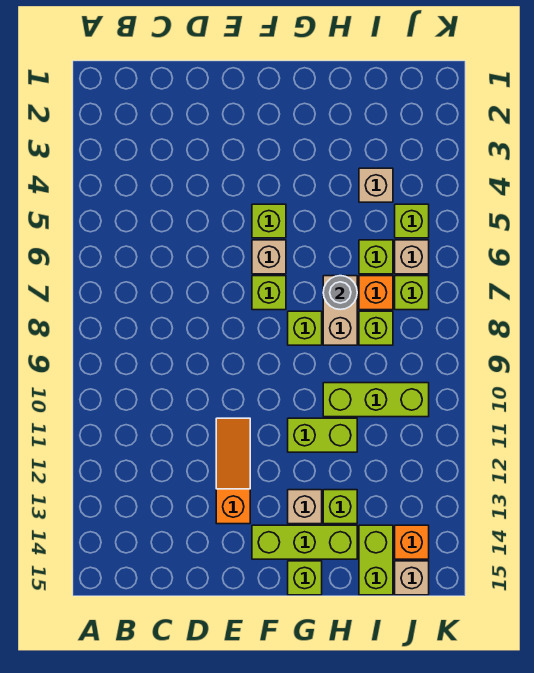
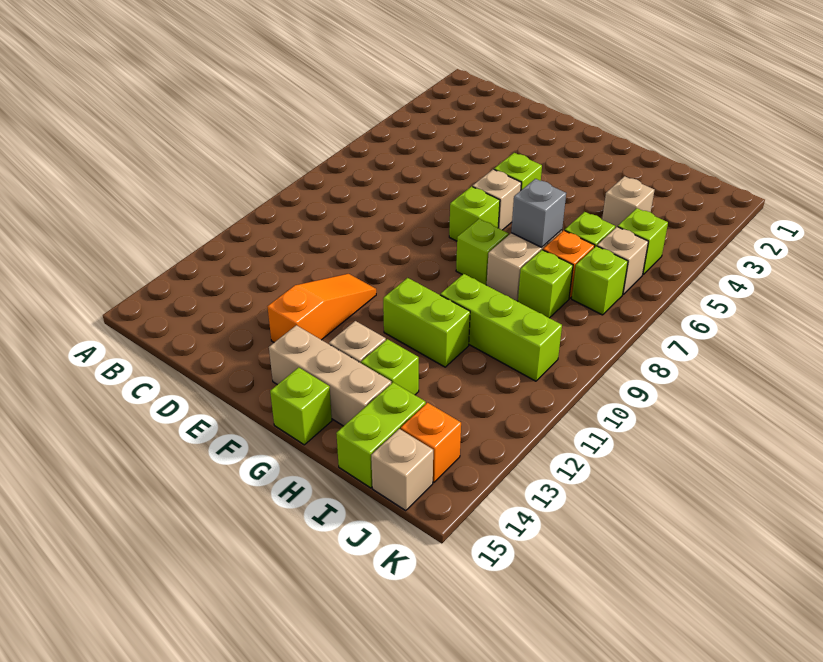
lime brick F14:H14 level 1 -> tan brick F14:H14 level 1
grey round brick H7 level 2 -> grey brick H7 level 2

